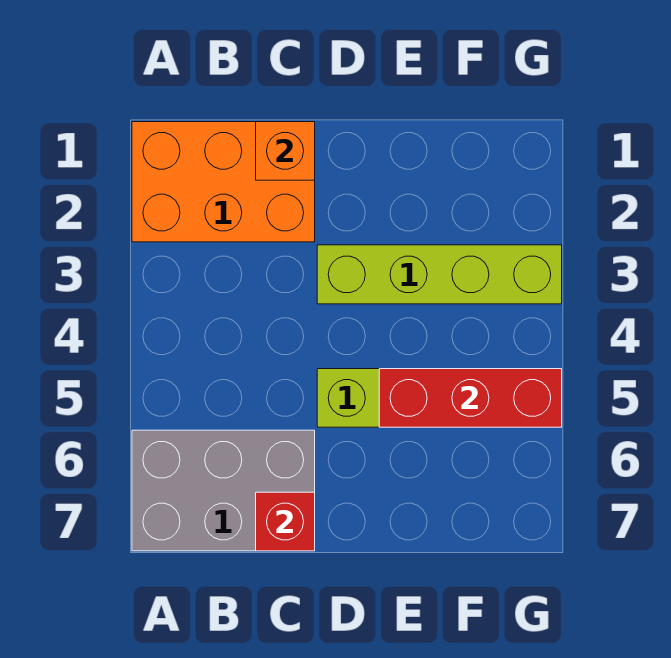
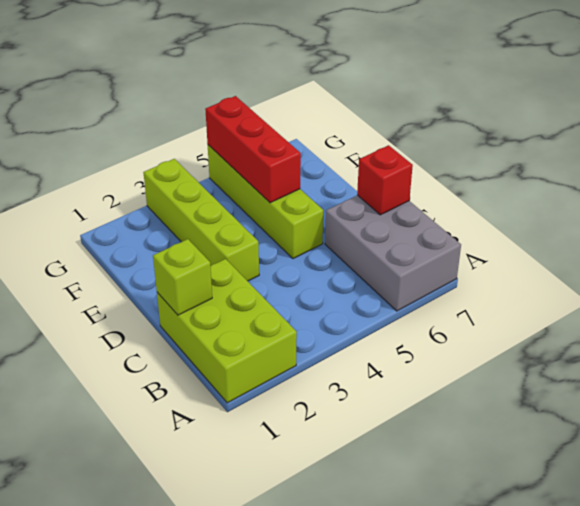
orange brick A1:C2 level 1 -> lime brick A1:C2 level 1
orange brick C1 level 2 -> lime brick C1 level 2

